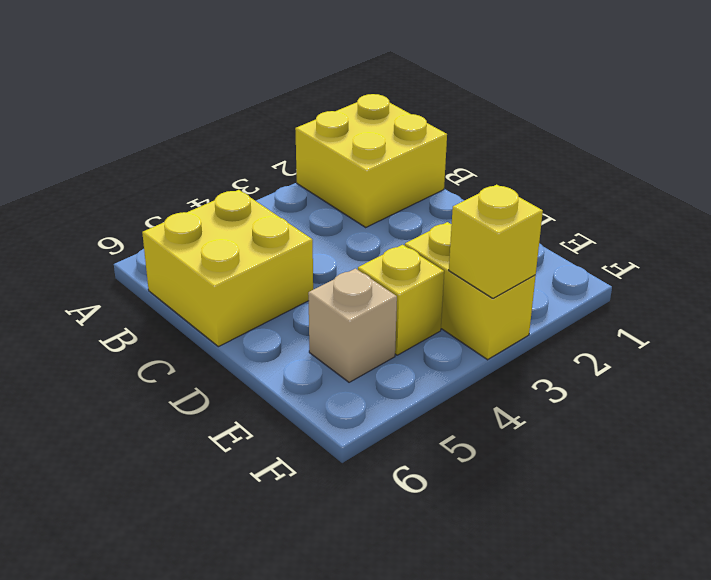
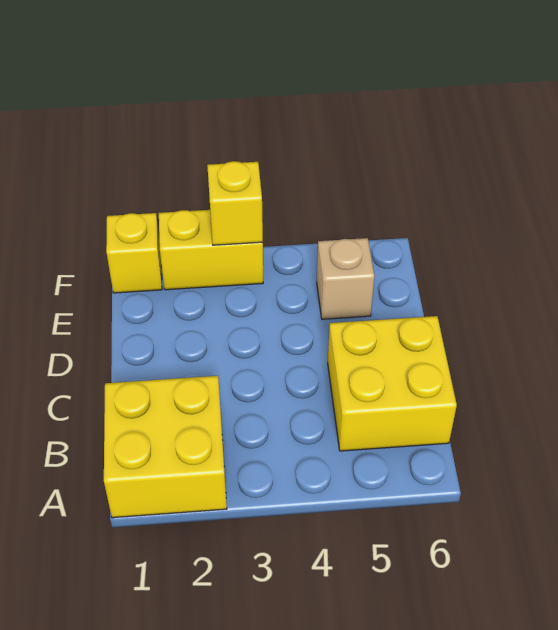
yellow brick E3:F3 level 1 -> yellow brick F2:F3 level 1
yellow brick E4 level 1 -> yellow brick F1 level 1

